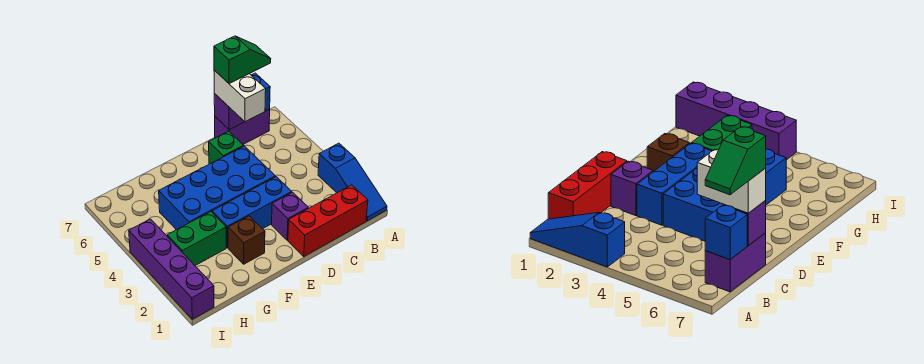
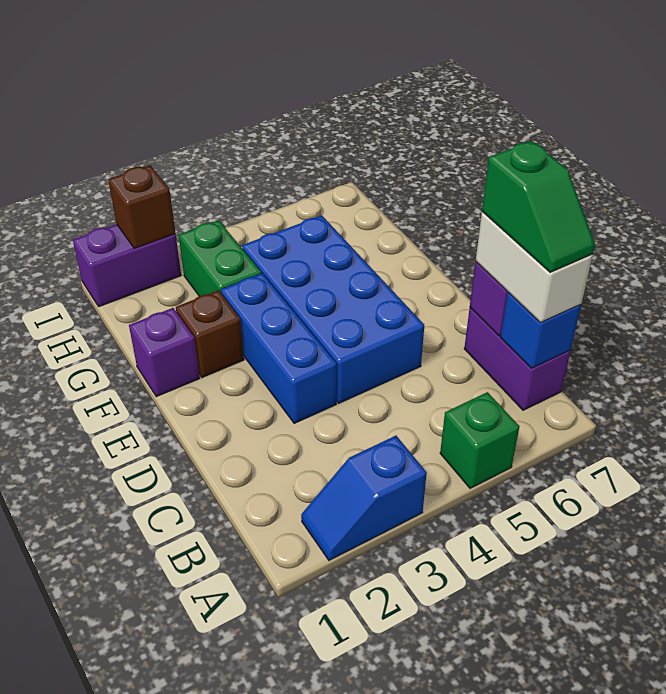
blue slope A1:A3 level 1 top 3 -> blue slope A2:A3 level 1 top 3
red brick B1:D1 level 1 -> none
white brick C6:C7 level 3 -> white brick B7:C7 level 3
purple brick D2 level 1 -> purple brick F1 level 1
green brick D6 level 1 -> green brick A5 level 1
purple brick I1:I4 level 1 -> purple brick I1:I2 level 1
none -> brown brick I2 level 2

